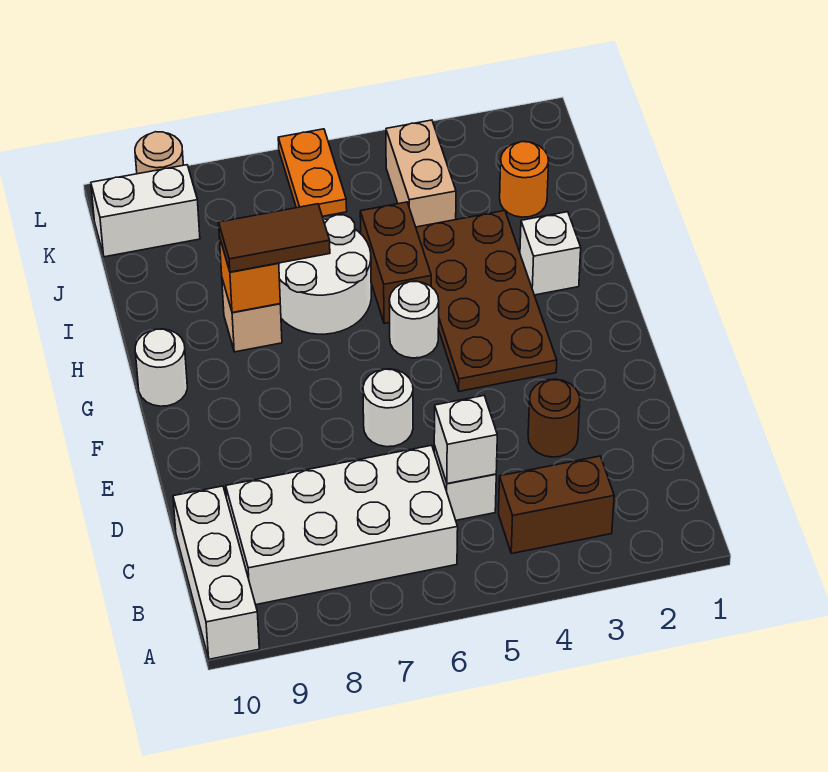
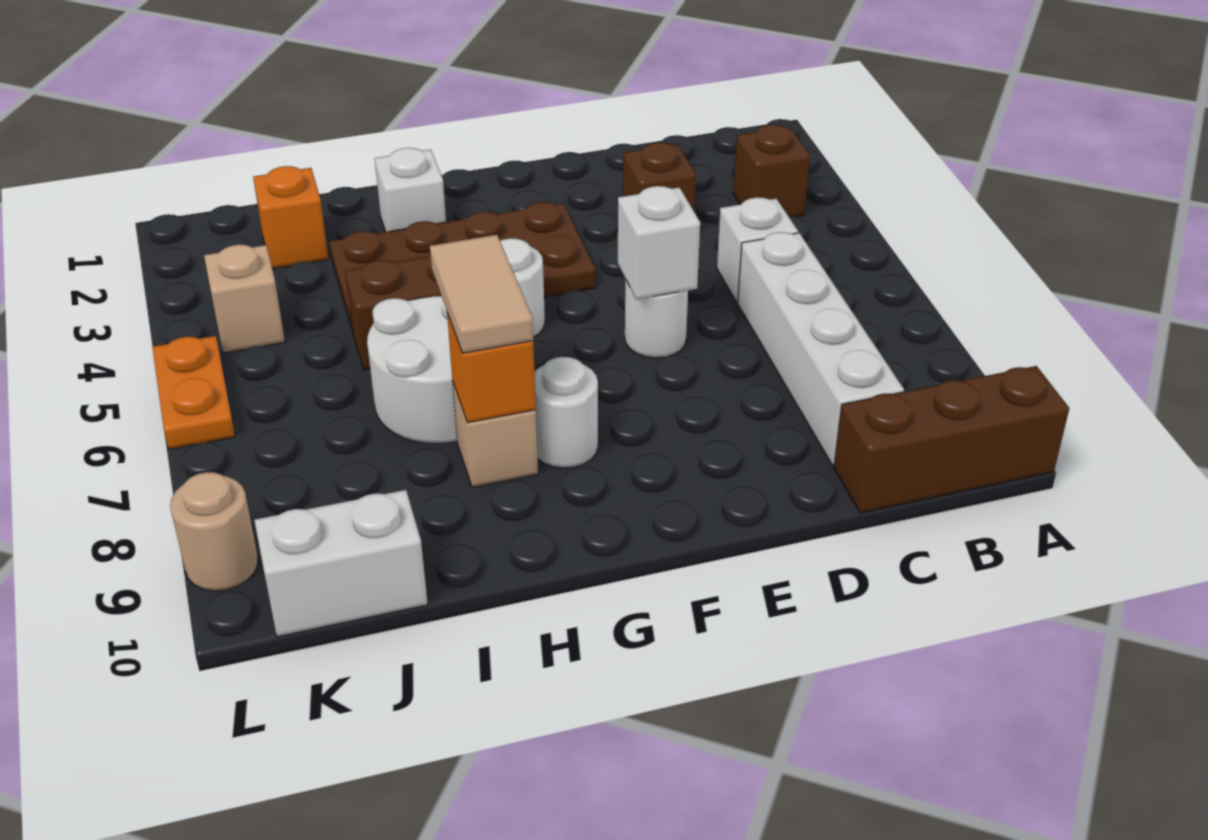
white brick A10:C10 level 1 -> brown brick A10:C10 level 1
brown brick B3:B4 level 1 -> brown brick B3 level 1
white brick B6:C9 level 1 -> white brick C6:C9 level 1
white brick C5 level 2 -> white brick E6 level 2
brown round brick D3 level 1 -> brown brick D3 level 1
white round brick G10 level 1 -> white round brick G8 level 1
brown tile H7:H8 level 3 -> tan tile H7:H8 level 3
orange round brick J2 level 1 -> orange brick J2 level 1
tan brick J4:K4 level 1 -> tan brick K4 level 1
orange plate K6:L6 level 1 -> orange plate L5:L6 level 1
white brick K9:K10 level 1 -> white brick J10:K10 level 1

